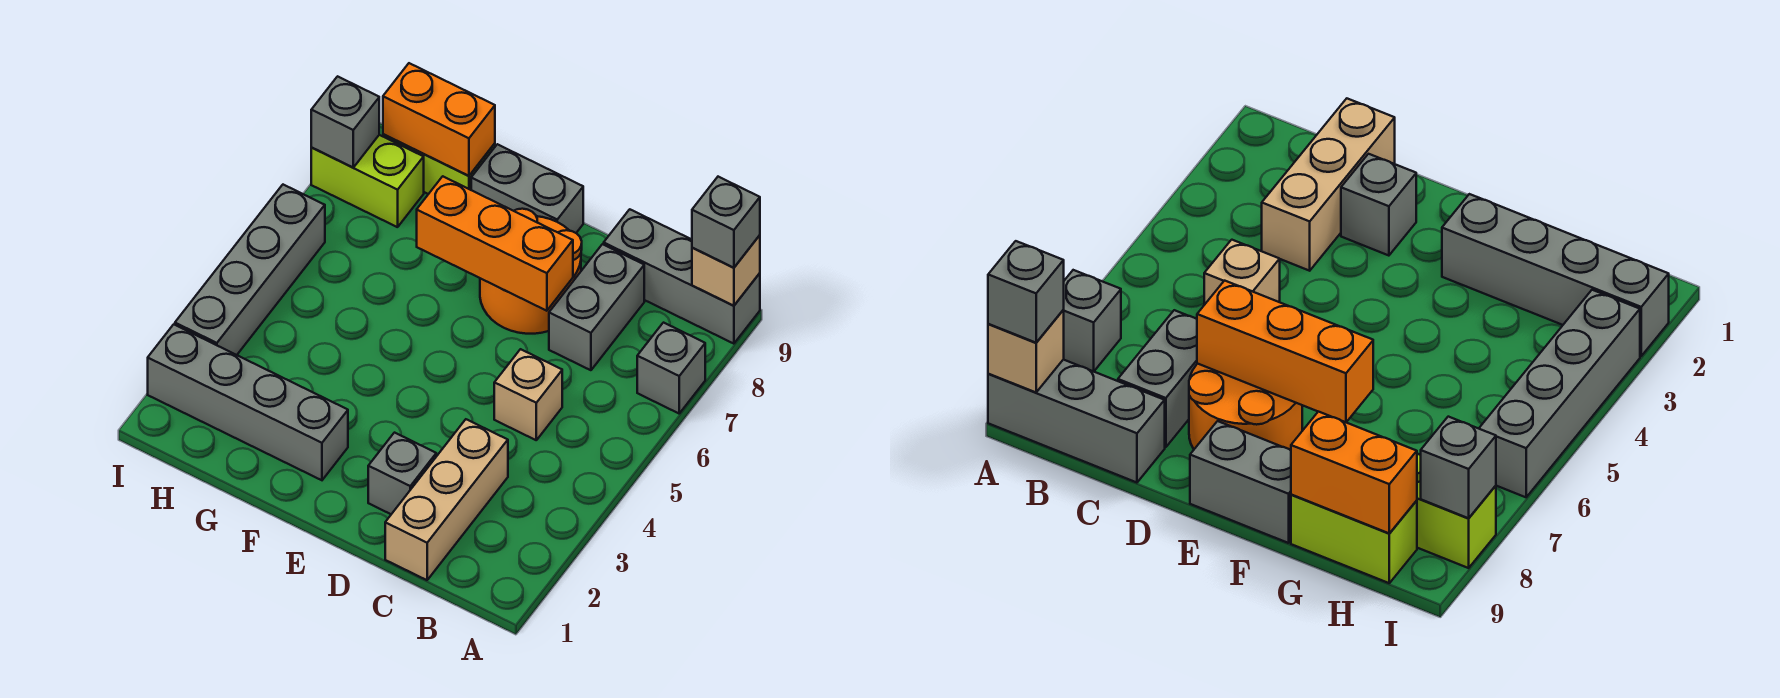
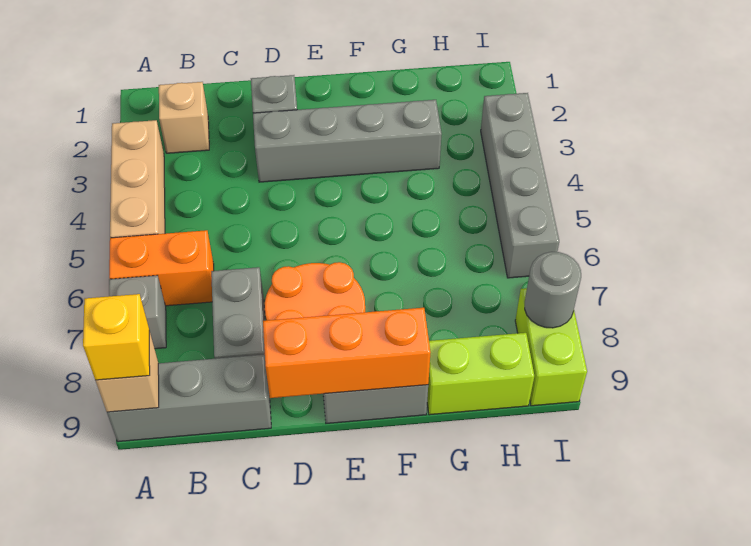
grey brick A9 level 3 -> yellow brick A9 level 3
tan brick C1:C3 level 1 -> tan brick A3:A5 level 1
tan brick C5 level 1 -> tan brick B2 level 1
orange brick D7:F7 level 2 -> orange brick D9:F9 level 2
grey brick F2:I2 level 1 -> grey brick D3:G3 level 1
orange brick G9:H9 level 2 -> orange brick A6:B6 level 1
lime brick H8:I8 level 1 -> lime brick I8:I9 level 1
grey brick I8 level 2 -> grey round brick I8 level 2

